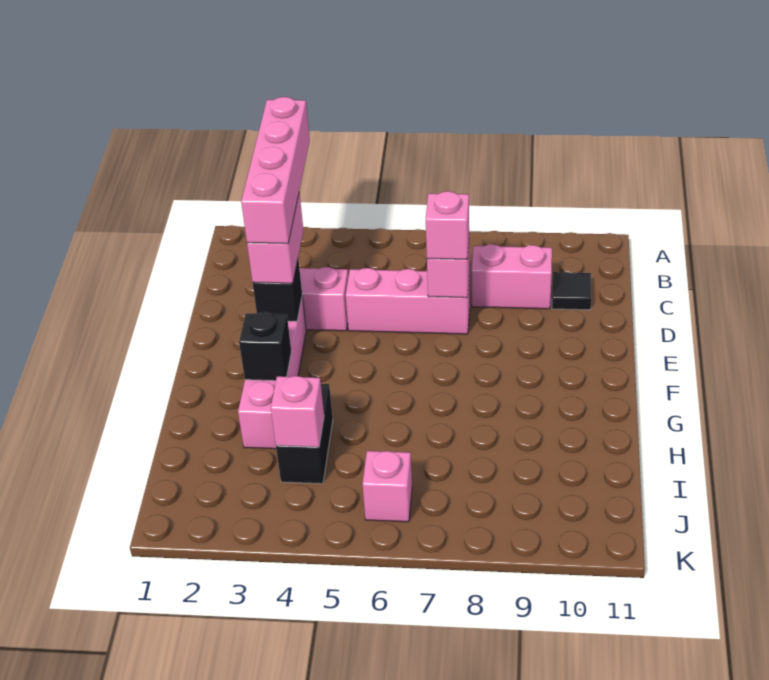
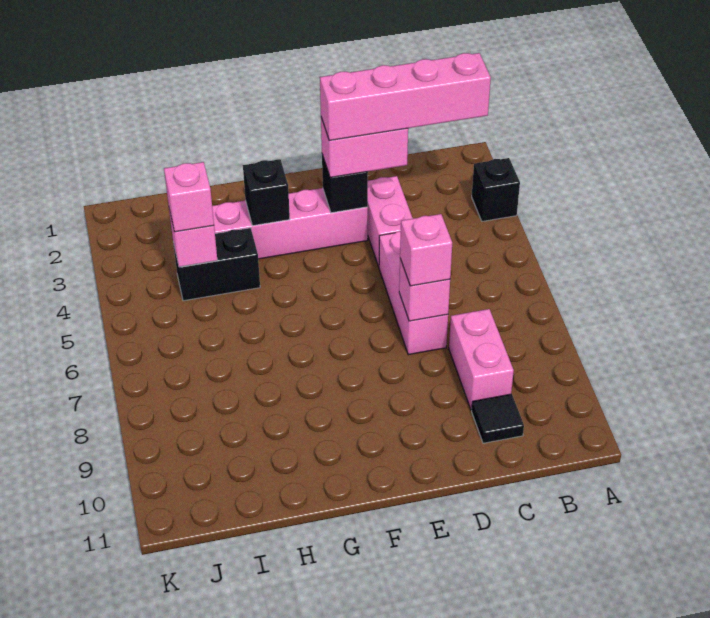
none -> black brick A3 level 1
pink brick J6 level 1 -> pink brick I4 level 3

